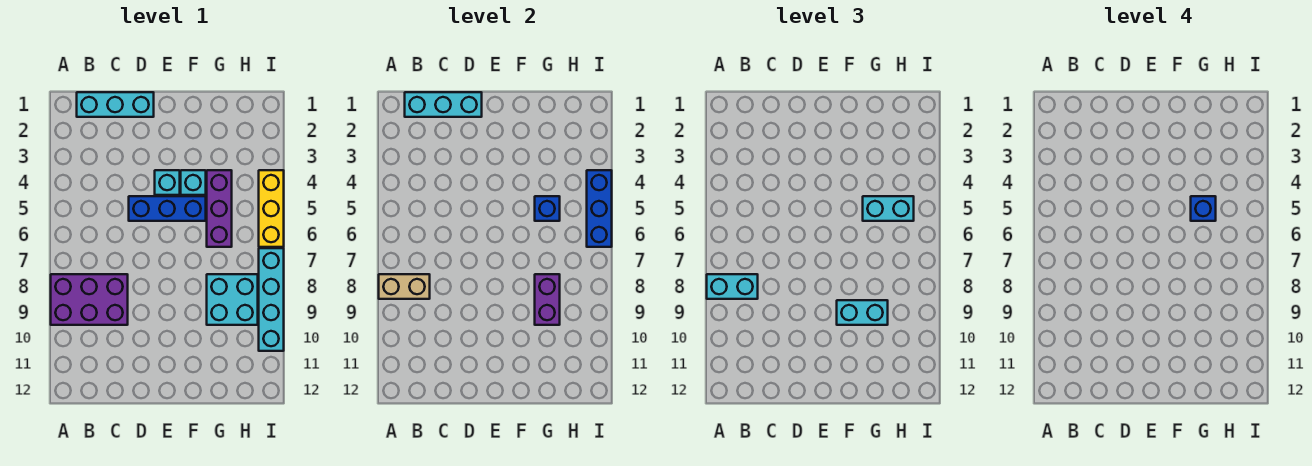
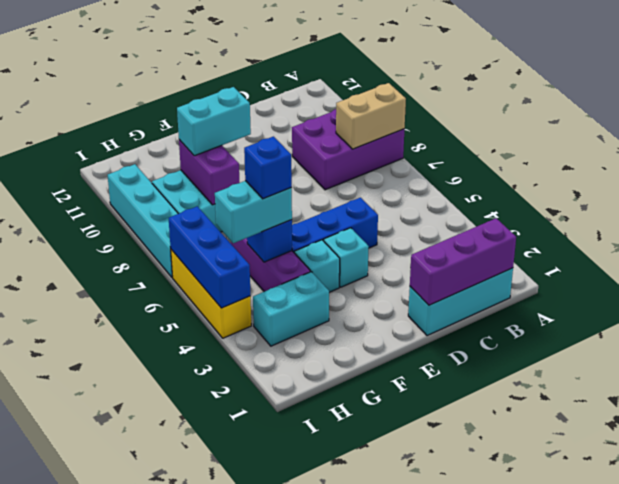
cyan brick A8:B8 level 3 -> cyan brick G3:H3 level 1
cyan brick B1:D1 level 2 -> purple brick B1:D1 level 2

